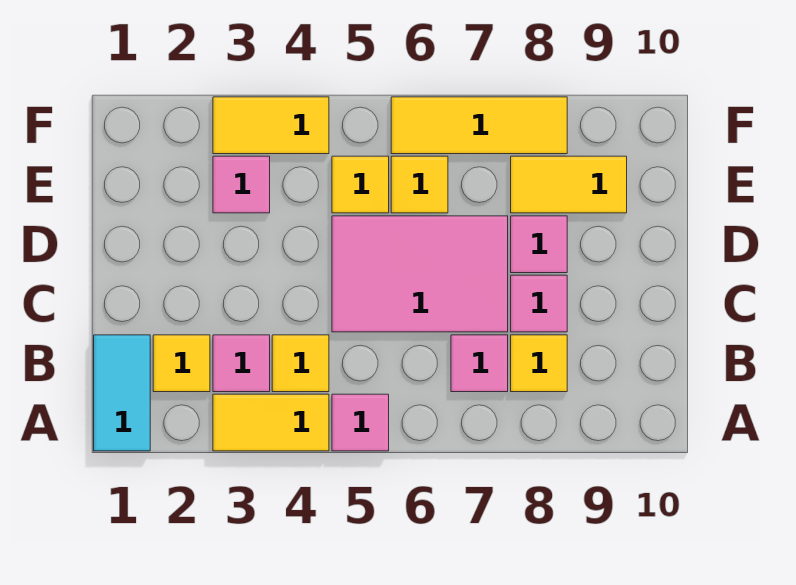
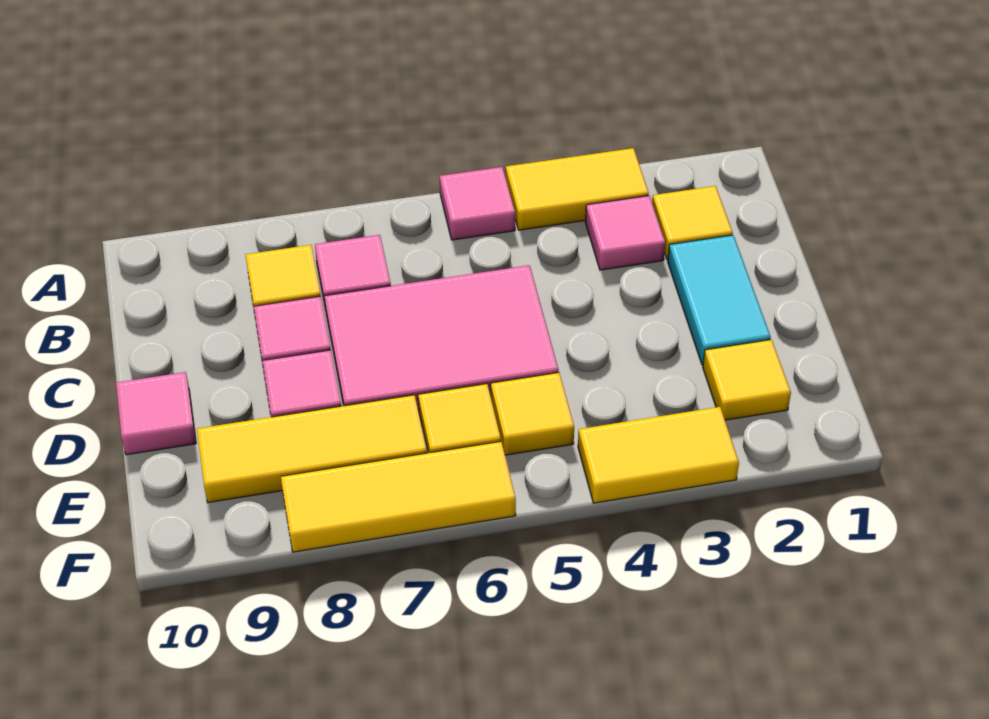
cyan tile A1:B1 level 1 -> cyan tile C2:D2 level 1
yellow tile B4 level 1 -> yellow tile E2 level 1
pink tile E3 level 1 -> pink tile D10 level 1
yellow tile E8:E9 level 1 -> yellow tile E7:E9 level 1

